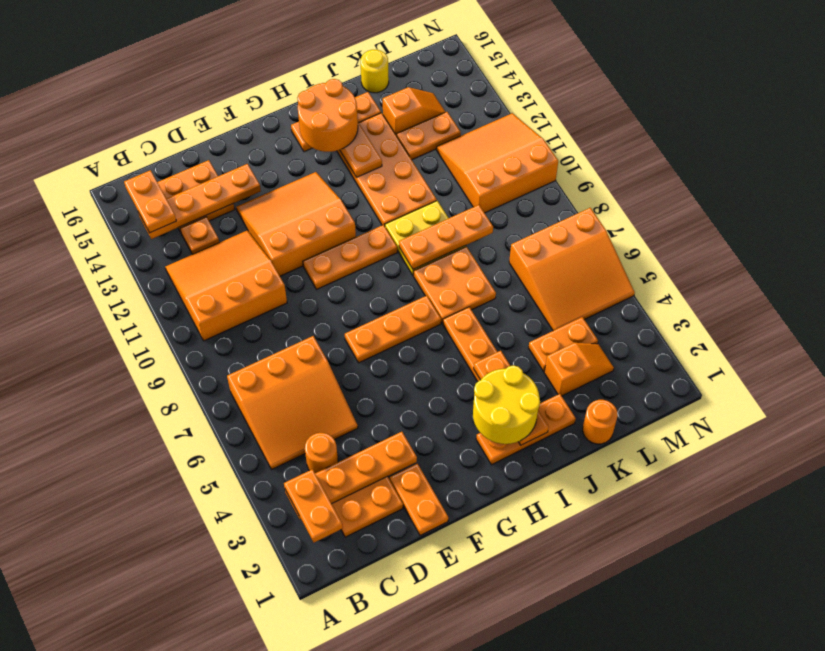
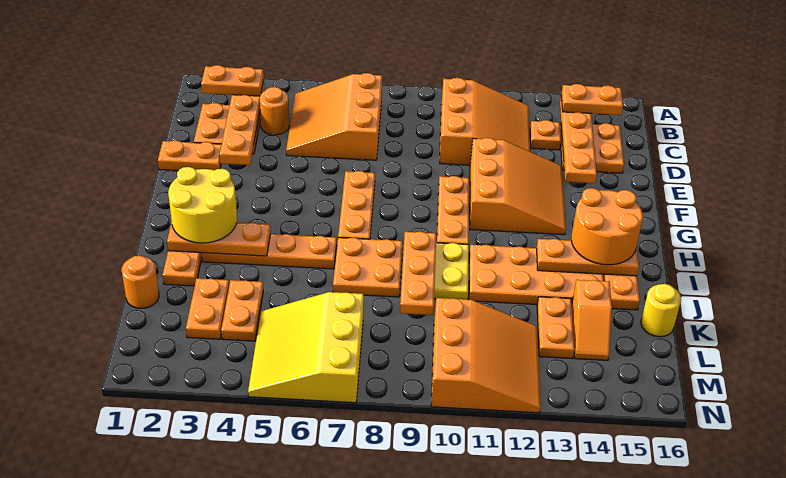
orange slope K3:L3 level 1 top K -> orange plate K3:L3 level 1
orange slope L5:N7 level 1 top 7 -> yellow slope L5:N7 level 1 top 7

